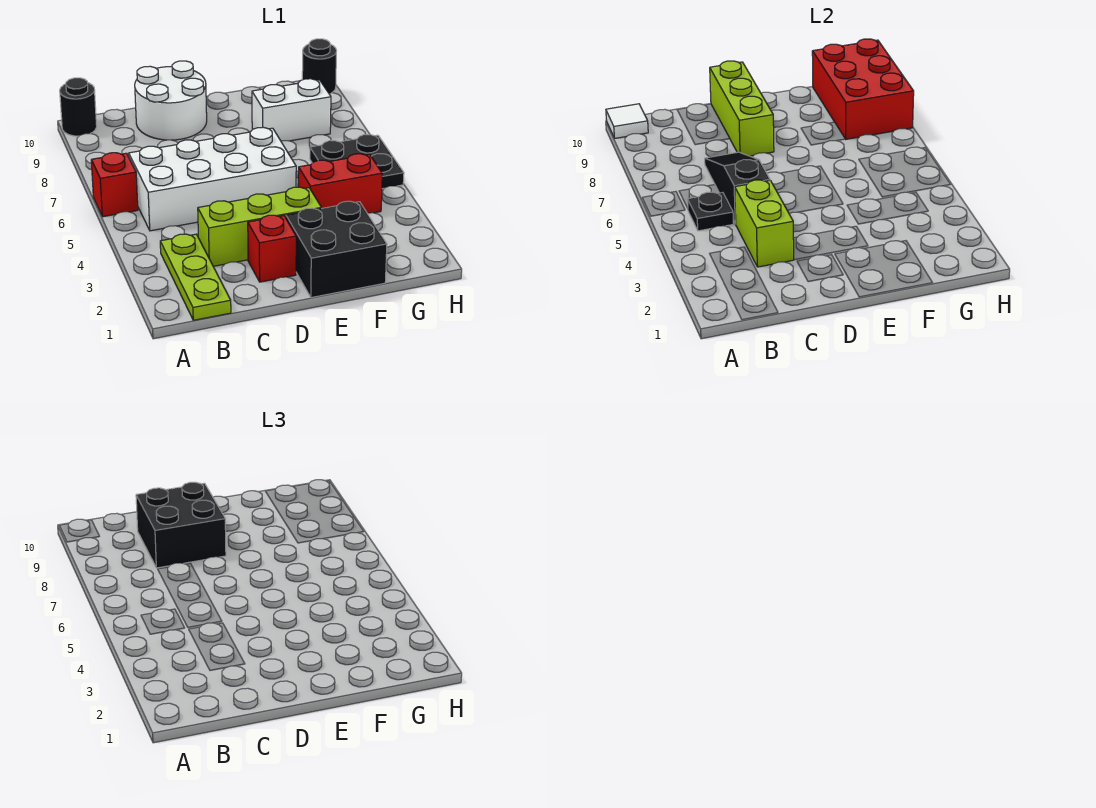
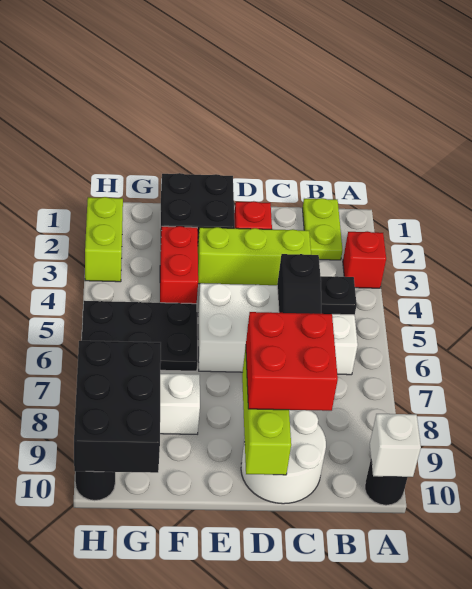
red brick A6 level 1 -> red brick A3 level 1
white tile A10 level 2 -> white brick A10 level 2
lime plate B1:B3 level 1 -> lime plate B1:B2 level 1
lime brick C3:C4 level 2 -> lime brick H2:H3 level 1
black brick C8:D9 level 3 -> red brick C8:D9 level 3
red brick F4:G4 level 1 -> red brick F3:F4 level 1
black plate G5:H6 level 1 -> black plate F5:H6 level 1
red brick G8:H10 level 2 -> black brick G8:H10 level 2

